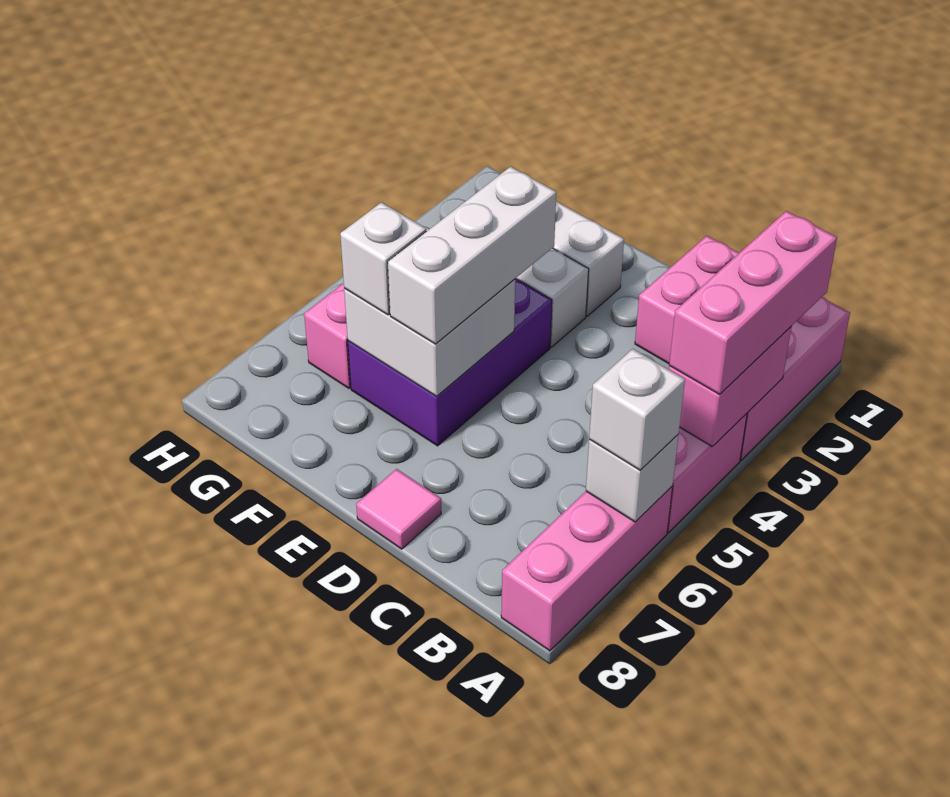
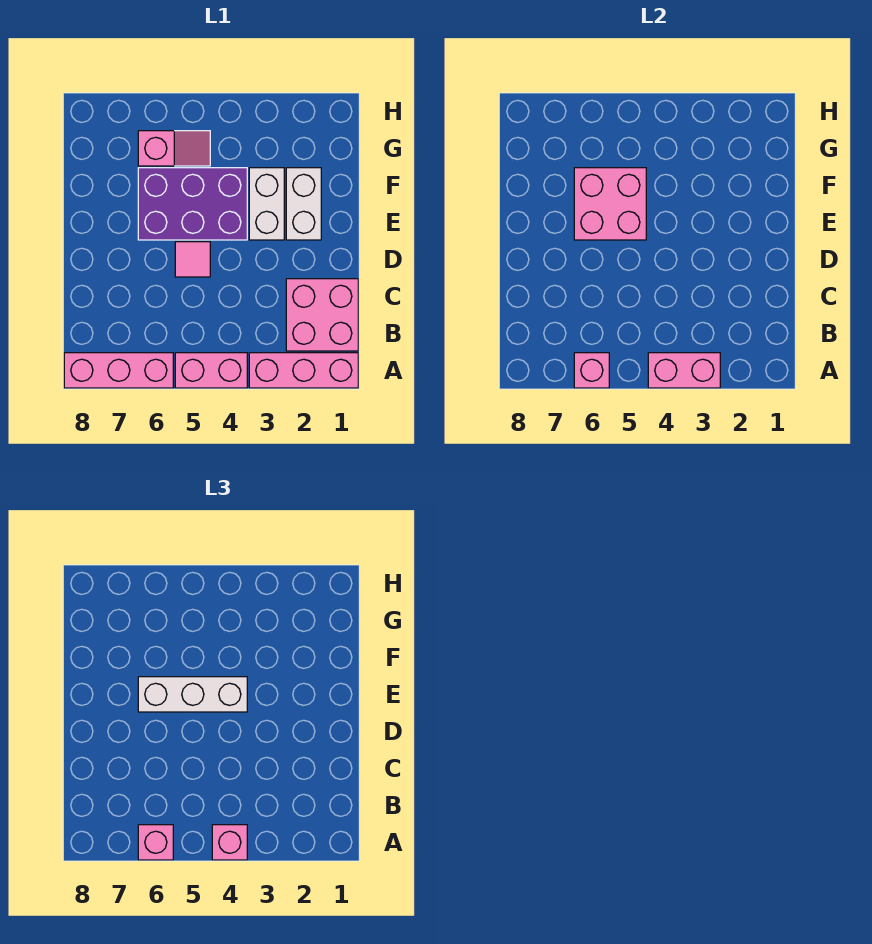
pink brick A2:A4 level 3 -> pink brick A4 level 3
white brick A6 level 2 -> pink brick A6 level 2
white brick A6 level 3 -> pink brick A6 level 3
pink tile D8 level 1 -> pink tile D5 level 1
white brick E5:F6 level 2 -> pink brick E5:F6 level 2
white brick F6 level 3 -> none

